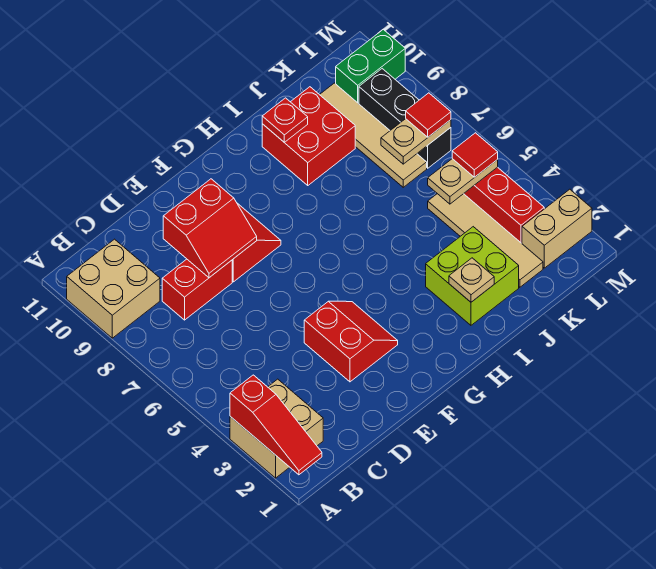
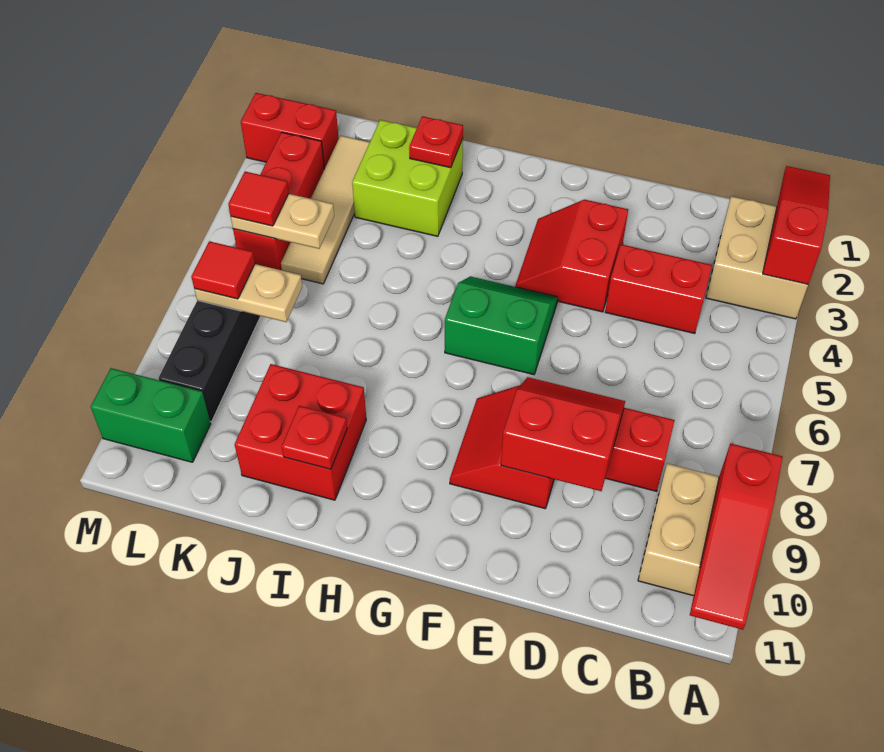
none -> red slope A9:A11 level 2 top 9
none -> red brick C4:D4 level 1
none -> green slope F5:G6 level 1 top 6
tan plate I2 level 2 -> red plate I2 level 2
tan tile K7:K10 level 1 -> none
tan brick L2:M2 level 1 -> red brick L2:M2 level 1

